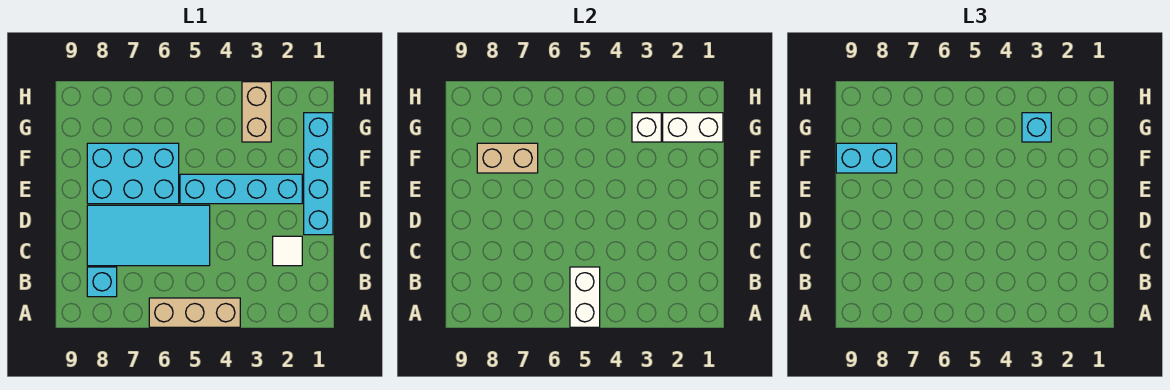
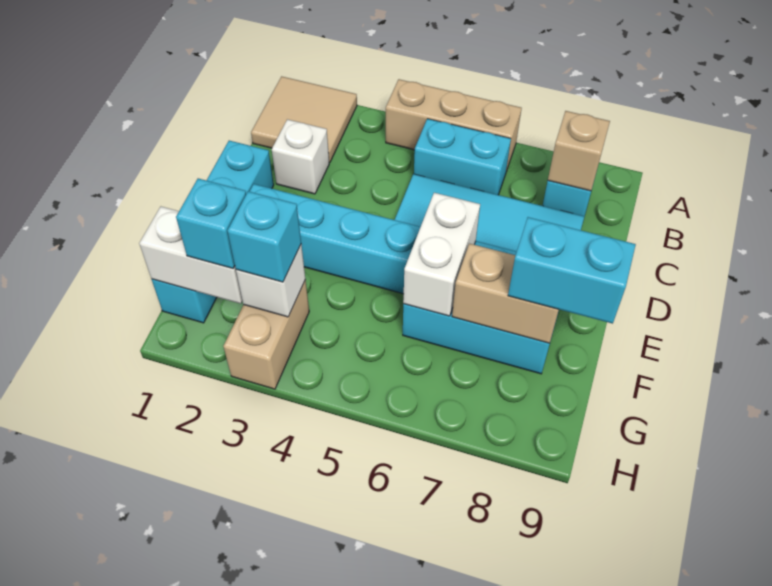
none -> tan tile A1:B2 level 1
white brick A5:B5 level 2 -> white brick E6:F6 level 2
none -> cyan brick B5:B6 level 1
none -> tan brick B8 level 2
white tile C2 level 1 -> white brick C2 level 1
none -> cyan brick G2 level 3

